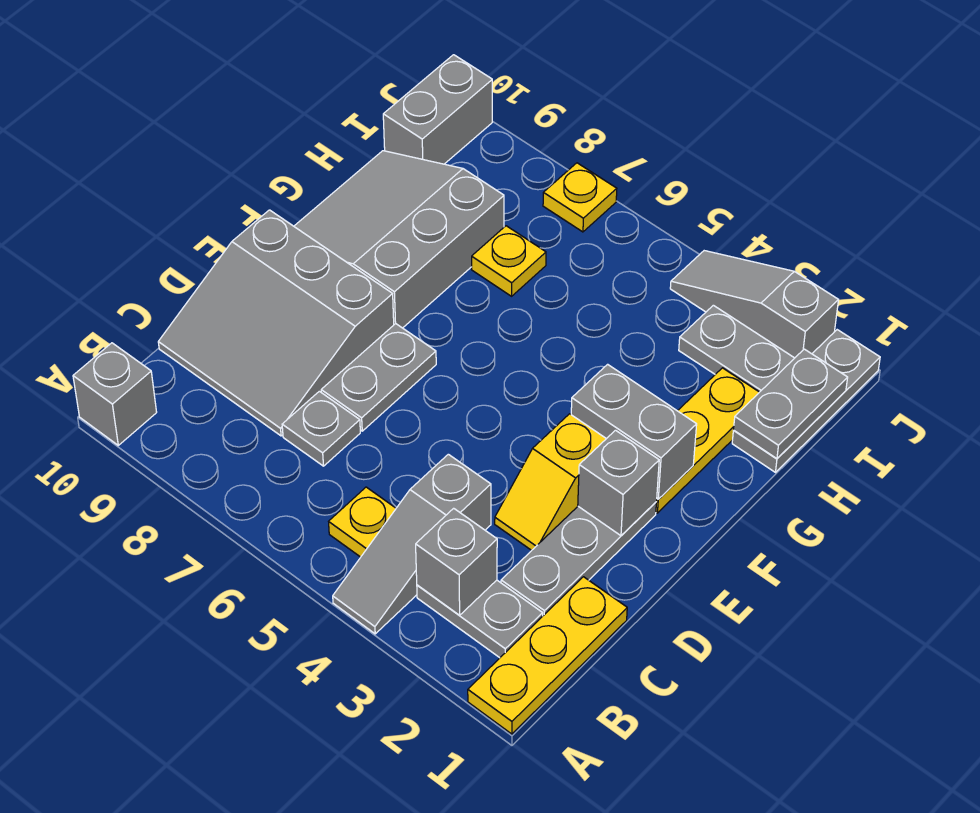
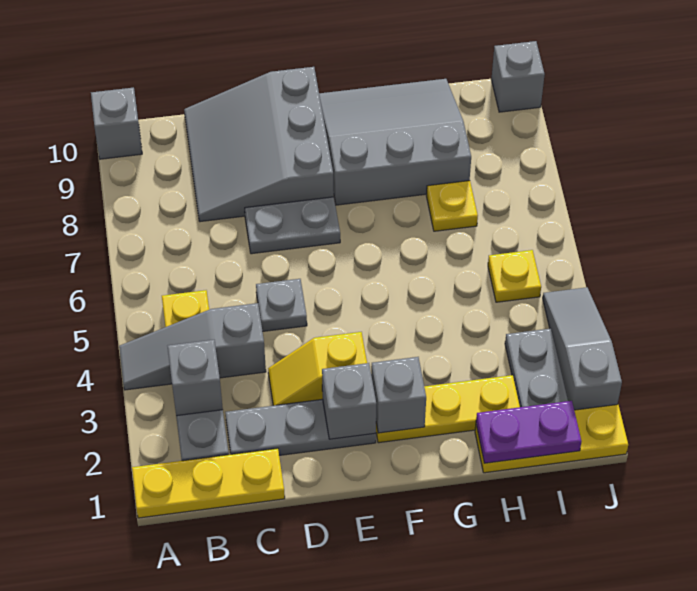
grey plate C7 level 1 -> grey plate D5 level 1
grey brick F2:F3 level 2 -> grey brick F2 level 2
grey plate H1:J1 level 1 -> yellow plate H1:J1 level 1
grey plate H1:I1 level 2 -> purple plate H1:I1 level 2
grey brick I10:J10 level 1 -> grey brick J10 level 1
yellow plate J7 level 1 -> yellow plate I5 level 1

